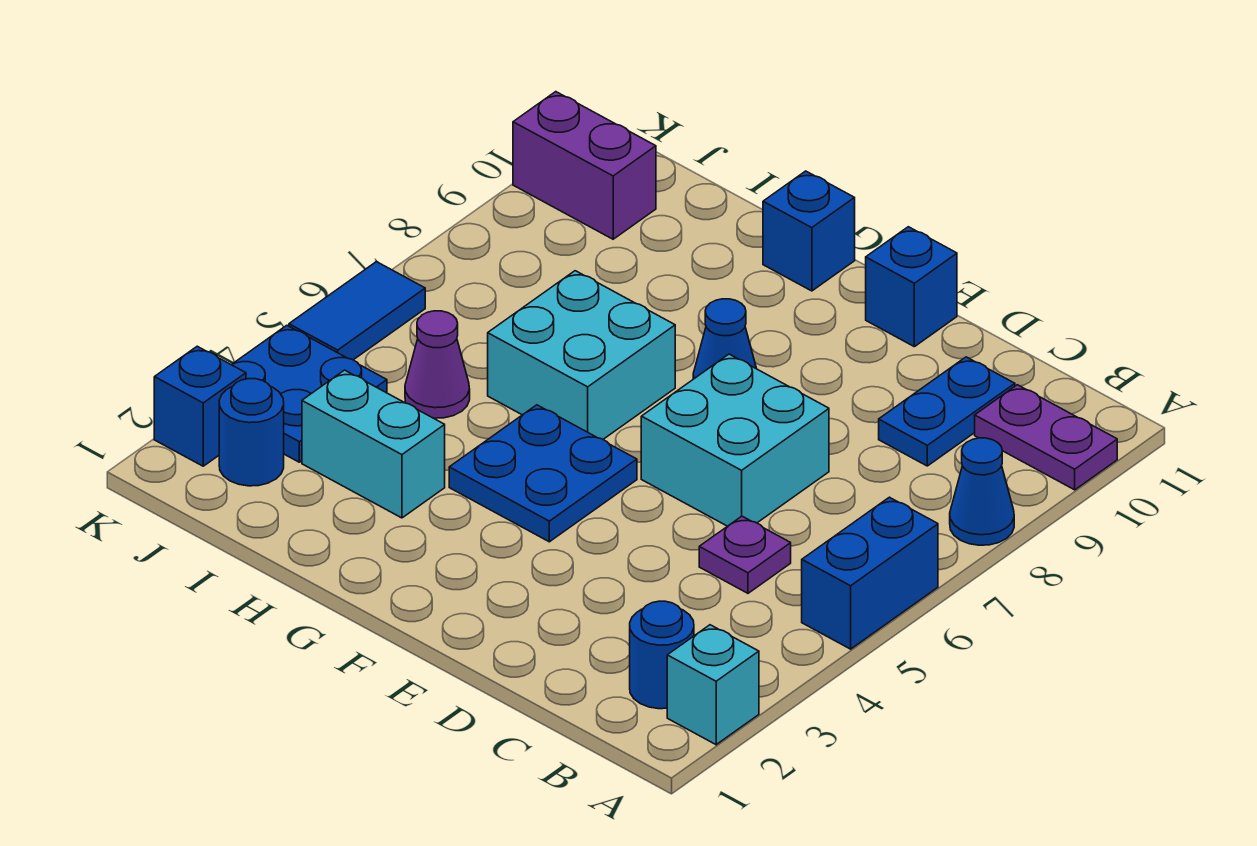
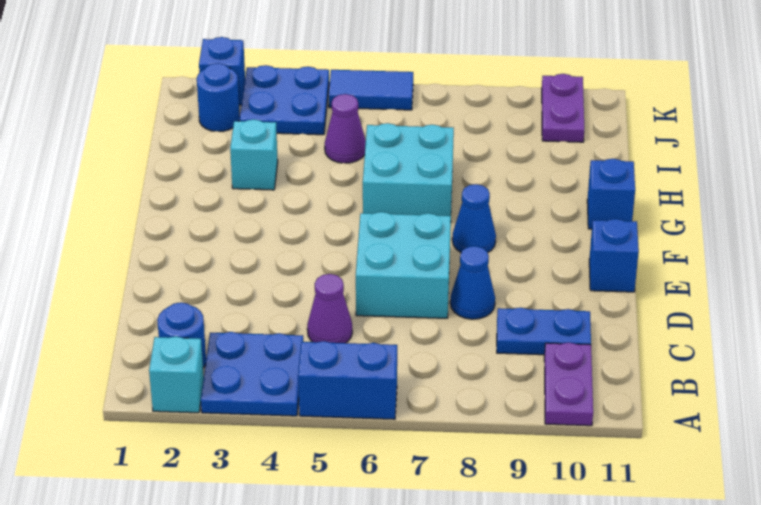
blue cone A8 level 1 -> blue cone D8 level 1
purple plate C5 level 1 -> purple cone C5 level 1
blue plate F4:G5 level 1 -> blue plate A3:B4 level 1
cyan brick H3:I3 level 1 -> cyan brick H3 level 1
purple brick J10:K10 level 1 -> purple plate J10:K10 level 1

